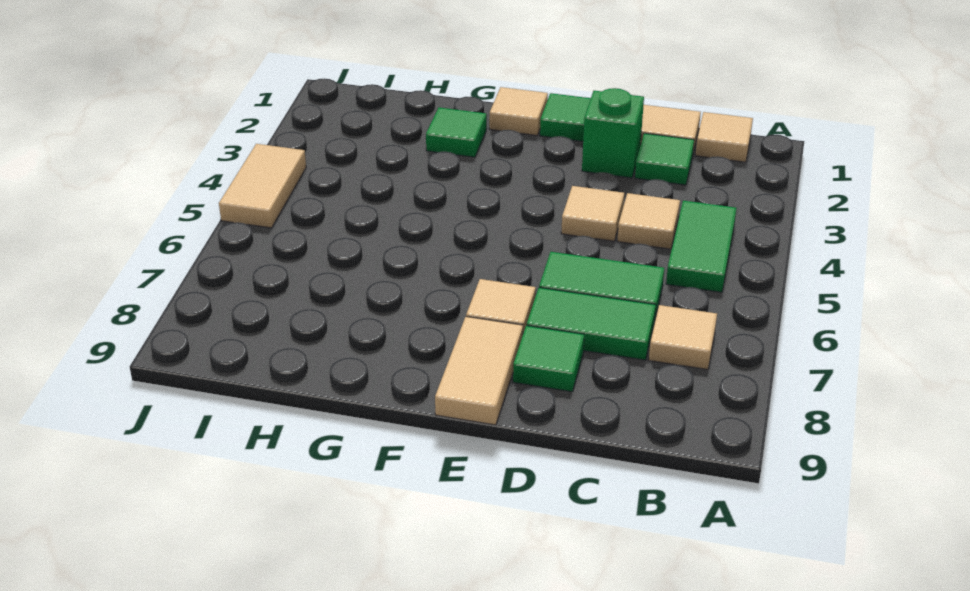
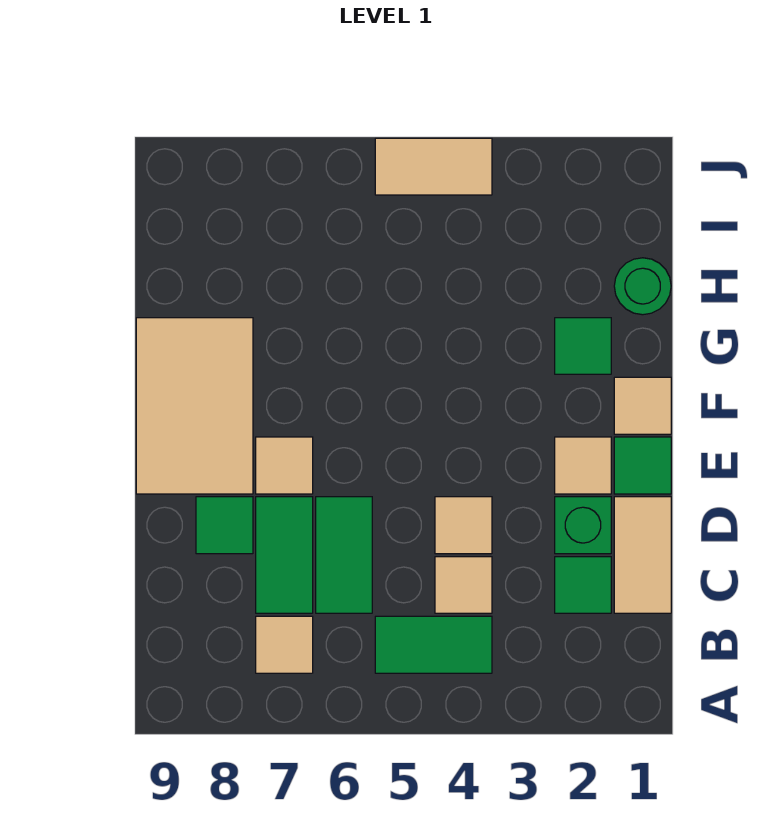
tan tile B1 level 1 -> tan tile E2 level 1
tan tile E8:E9 level 1 -> tan tile E8:G9 level 1
none -> green round brick H1 level 1

